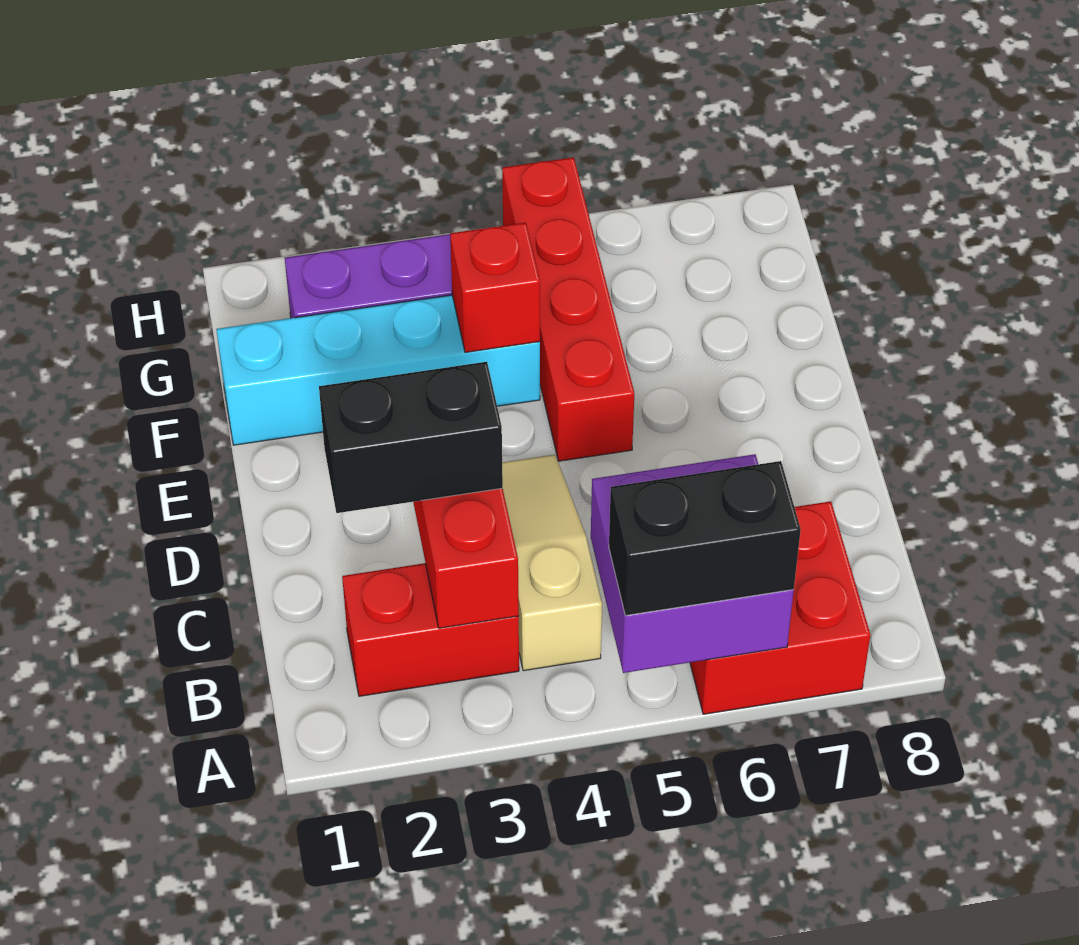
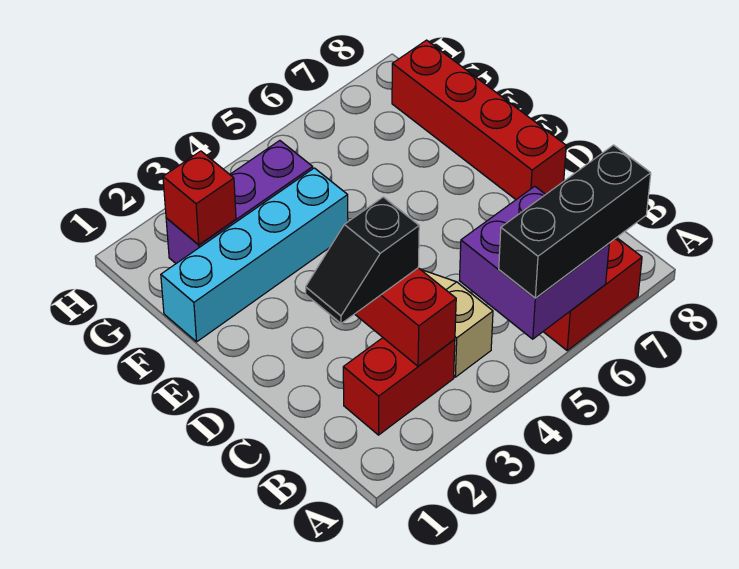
black brick A5:A6 level 3 -> black brick A5:A7 level 3
black brick C2:C3 level 3 -> black slope C2:C3 level 3 top 3
red brick E5:H5 level 1 -> red brick D8:G8 level 1
red brick F4 level 2 -> red brick G2 level 2

